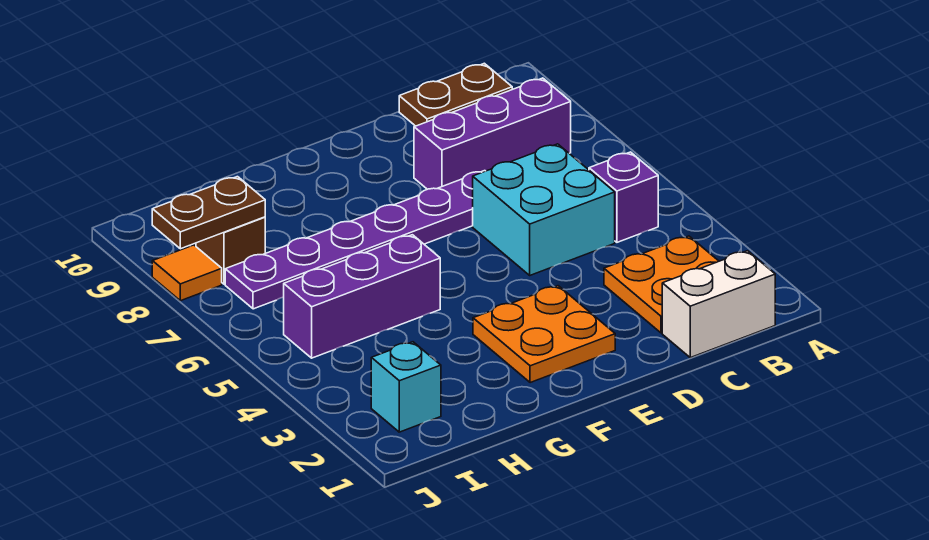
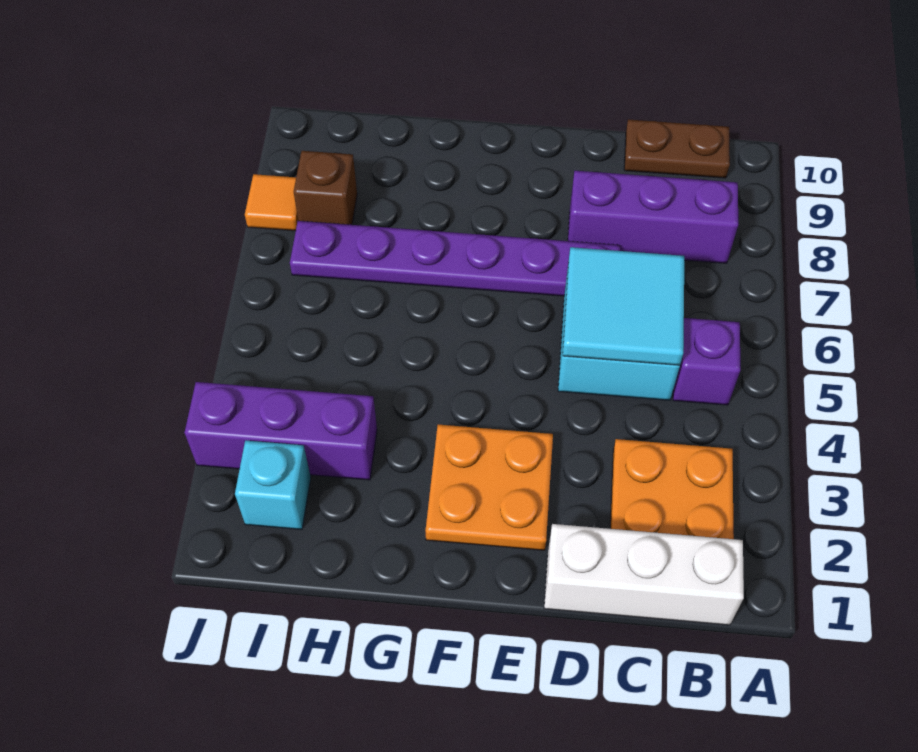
white brick B1:C1 level 1 -> white brick B1:D1 level 1
none -> cyan tile C5:D6 level 2
purple brick G5:I5 level 1 -> purple brick H3:J3 level 1
brown plate I8:J8 level 2 -> none

